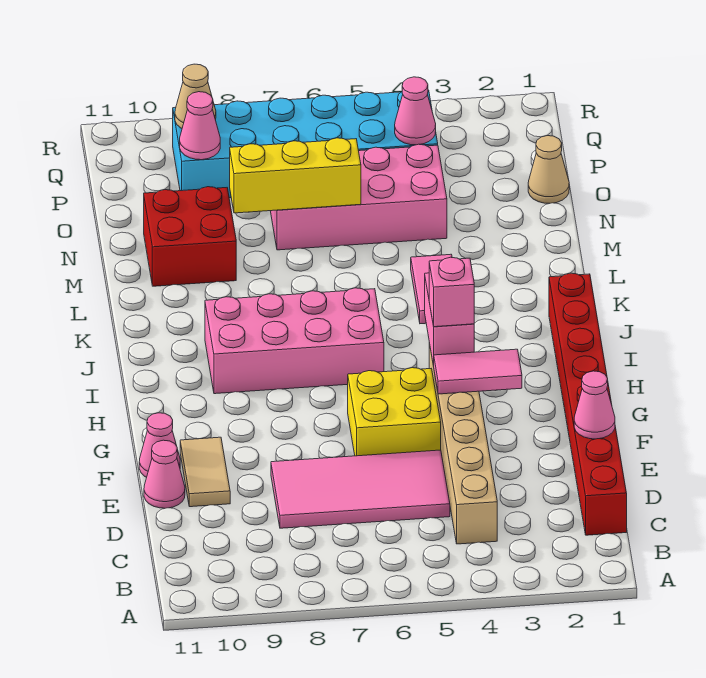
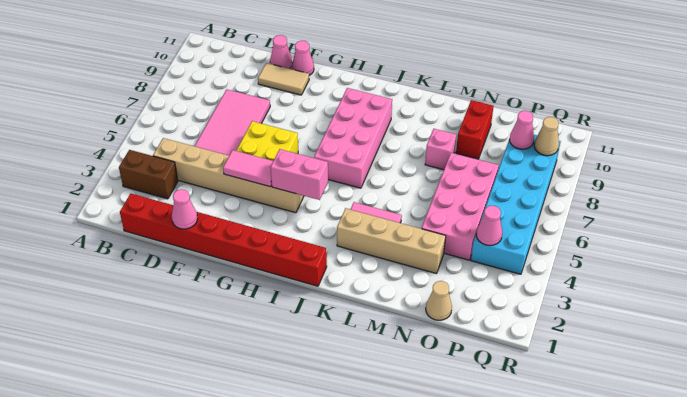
none -> brown brick B3:C3 level 1
pink tile G3:G4 level 2 -> pink tile F4:G4 level 2
pink brick H4 level 3 -> pink brick M8 level 1
none -> tan brick K3:N3 level 1
red brick M9:N10 level 1 -> red brick N9:N10 level 1
yellow brick N6:N8 level 2 -> none

